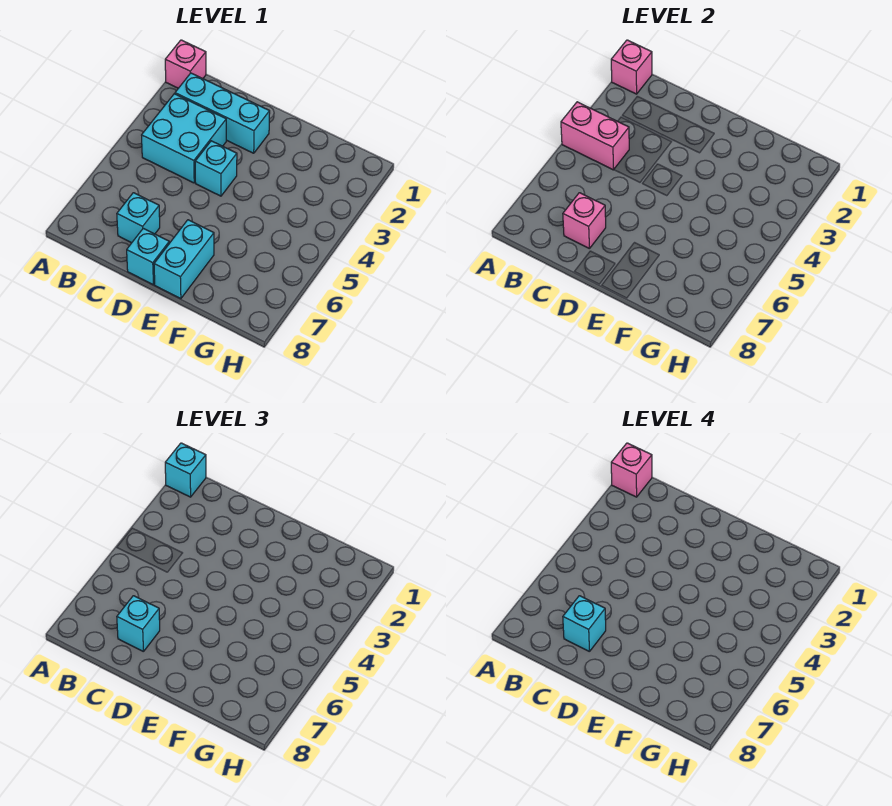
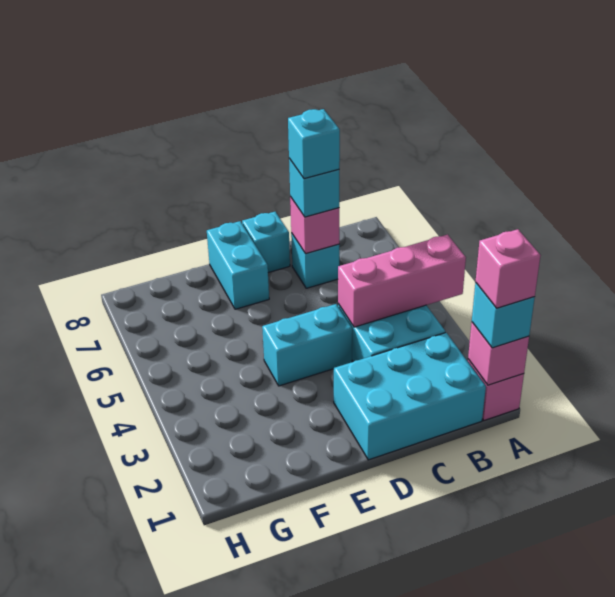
pink brick A4:B4 level 2 -> pink brick A4:C4 level 2
cyan brick B2:D2 level 1 -> cyan brick B1:D2 level 1
cyan brick D4 level 1 -> cyan brick D4:E4 level 1

